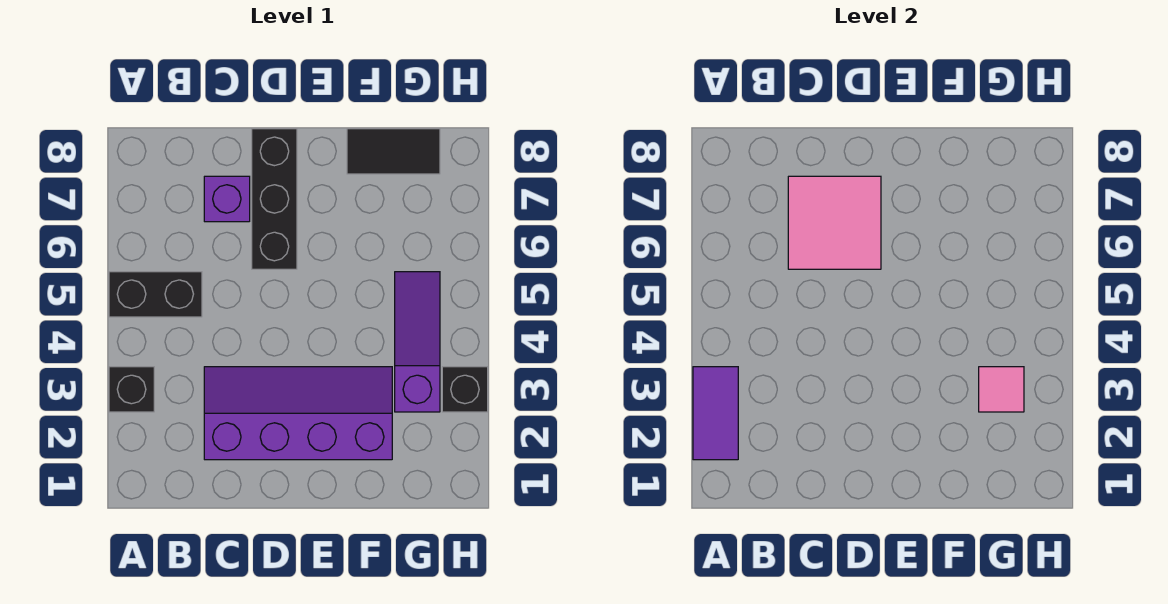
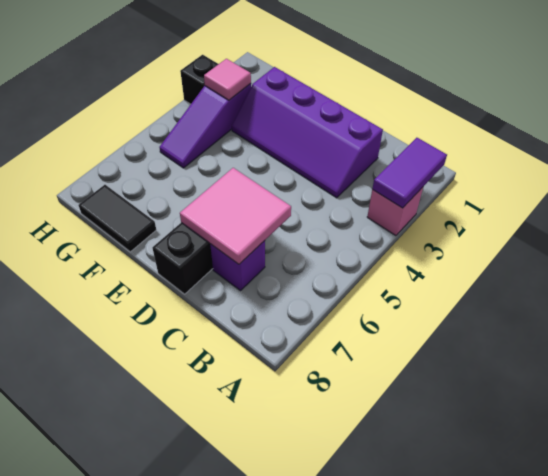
black brick A3 level 1 -> pink brick A3 level 1
black brick A5:B5 level 1 -> none

